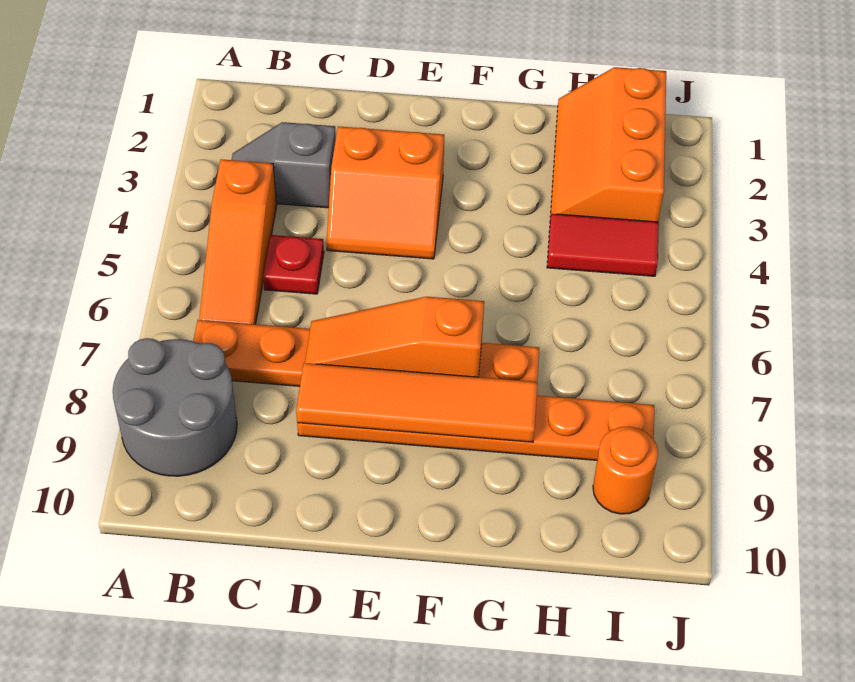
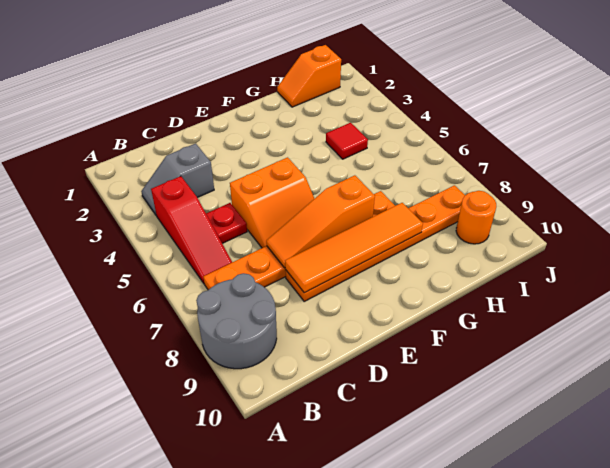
orange slope B4:B6 level 1 top 4 -> red slope B4:B6 level 1 top 4
orange slope D3:E4 level 1 top 3 -> orange slope D5:E6 level 1 top 5
orange slope H1:I3 level 1 top I -> orange slope H1:I1 level 1 top I
red tile H4:I4 level 1 -> red tile H4 level 1

